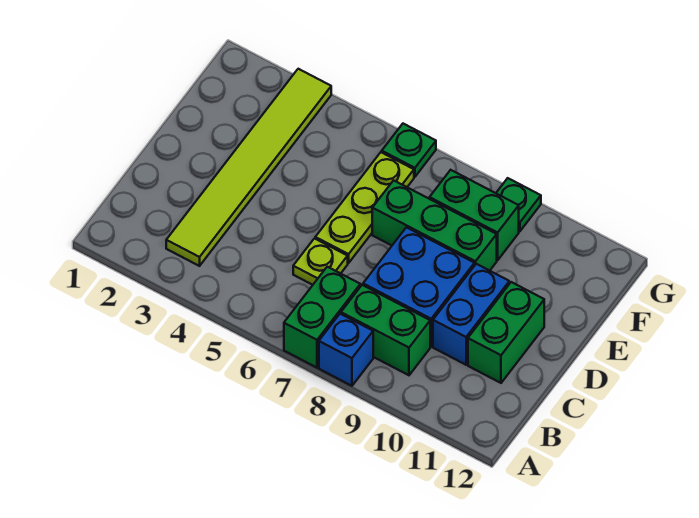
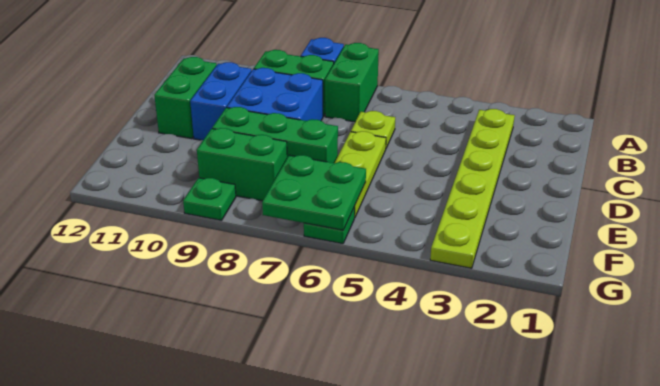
lime tile B3:G3 level 1 -> lime plate B3:G3 level 1
none -> green plate F6:G7 level 2

